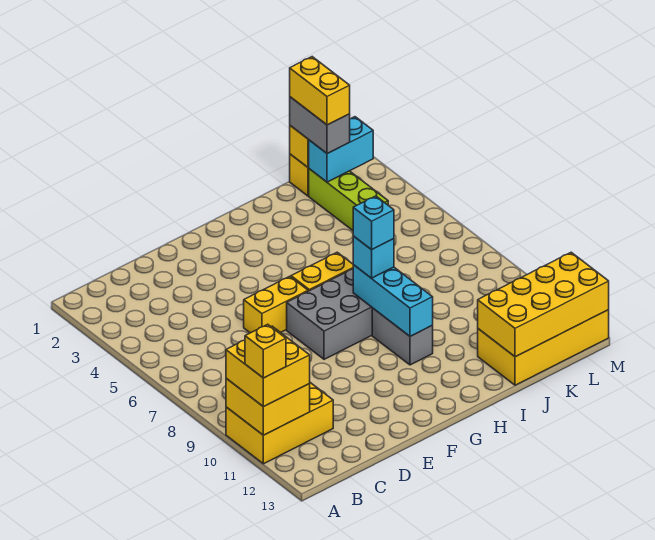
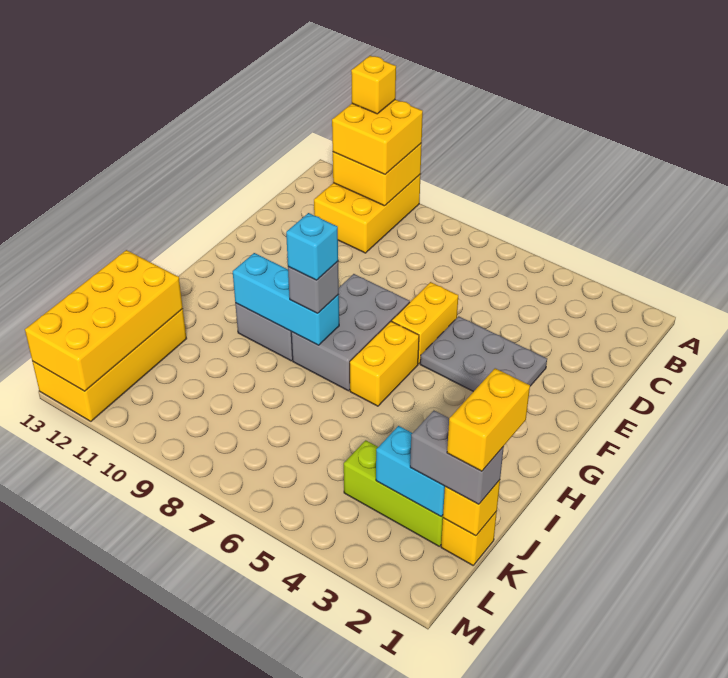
none -> grey plate E3:F5 level 1
cyan brick H8 level 3 -> grey brick H8 level 3
yellow brick K1:K2 level 4 -> yellow brick J1:K1 level 4
cyan brick K2:L2 level 2 -> cyan brick K2:K3 level 2

